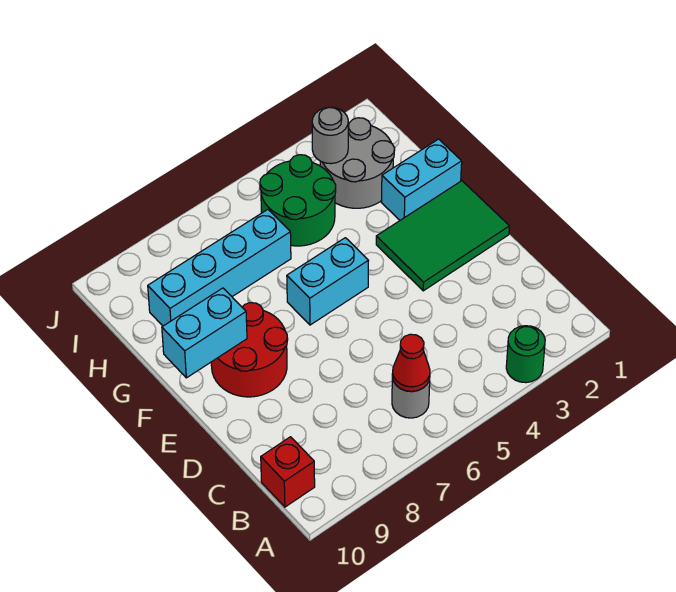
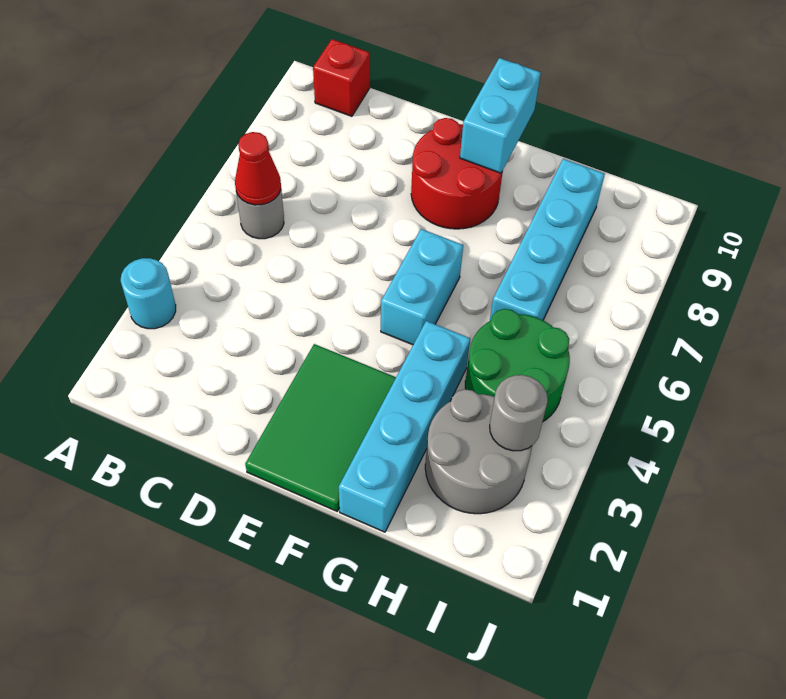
green round brick A3 level 1 -> cyan round brick A3 level 1
cyan brick G1:G2 level 1 -> cyan brick G1:G4 level 1

